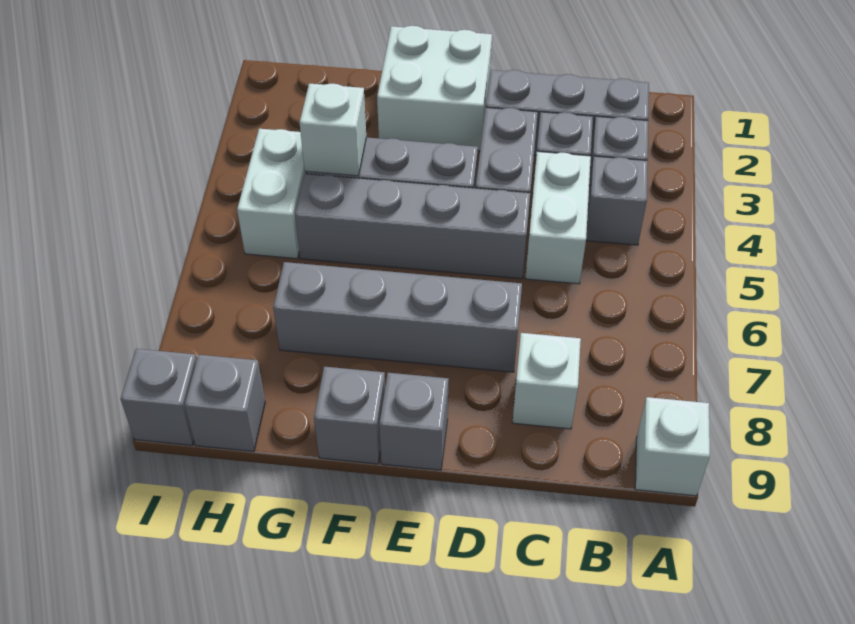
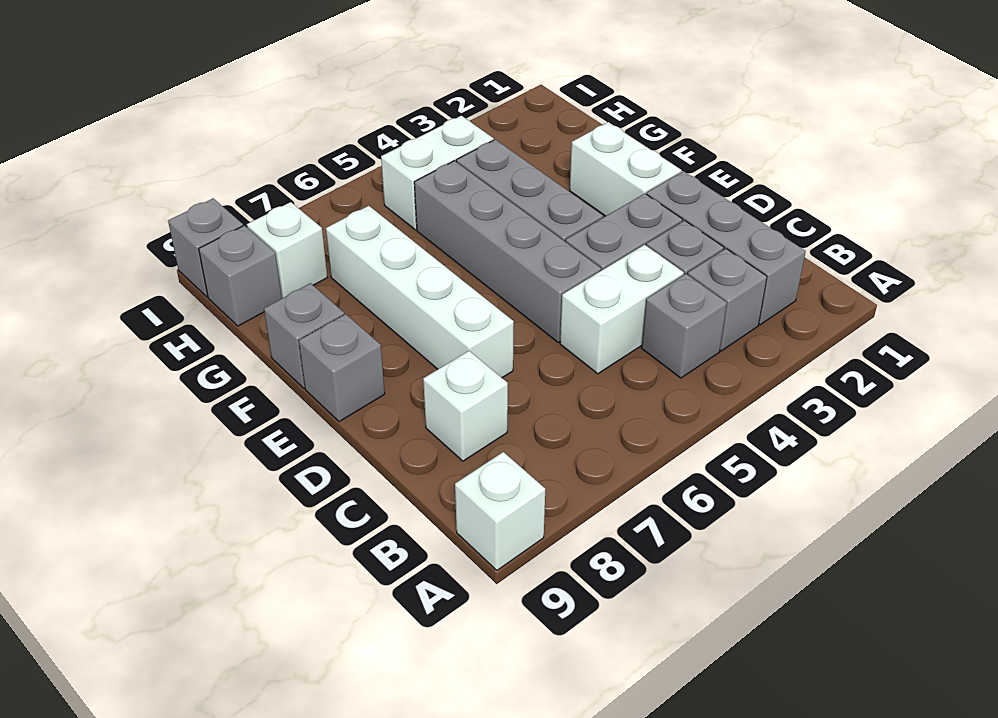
grey brick D7:G7 level 1 -> white brick D7:G7 level 1
white brick E1:F2 level 1 -> white brick E2:F2 level 1
white brick G4 level 2 -> white brick H8 level 1

